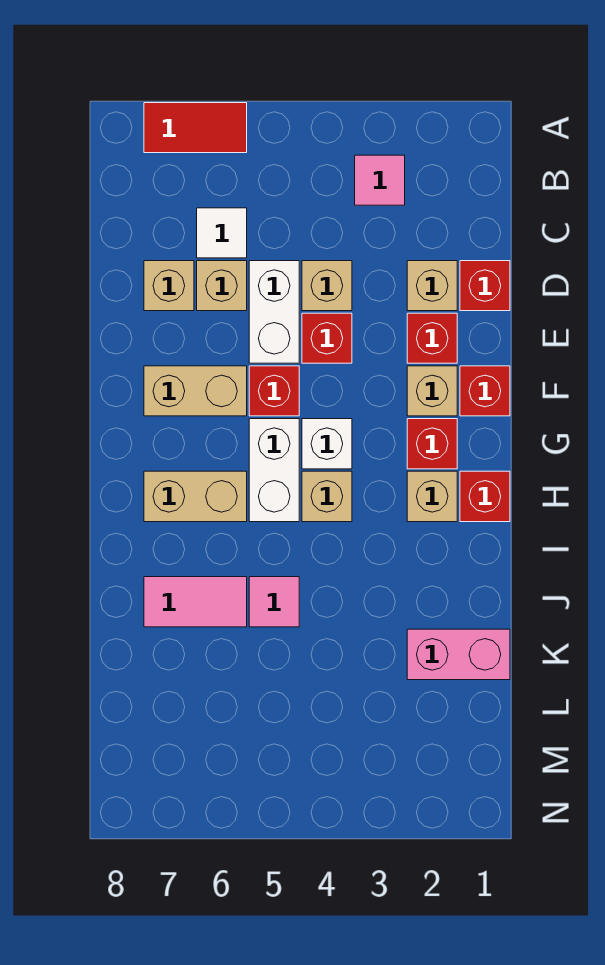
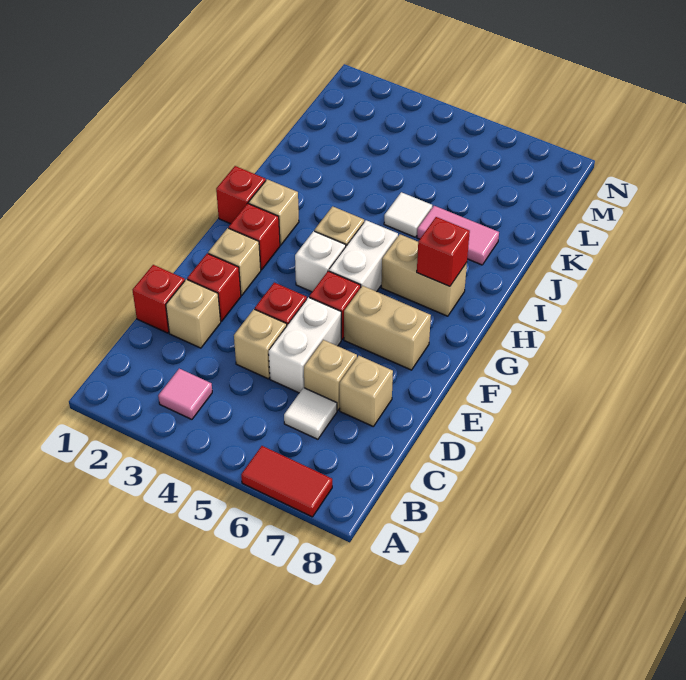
red brick F1 level 1 -> red brick H7 level 2
pink tile J5 level 1 -> white tile J5 level 1
pink brick K1:K2 level 1 -> none

